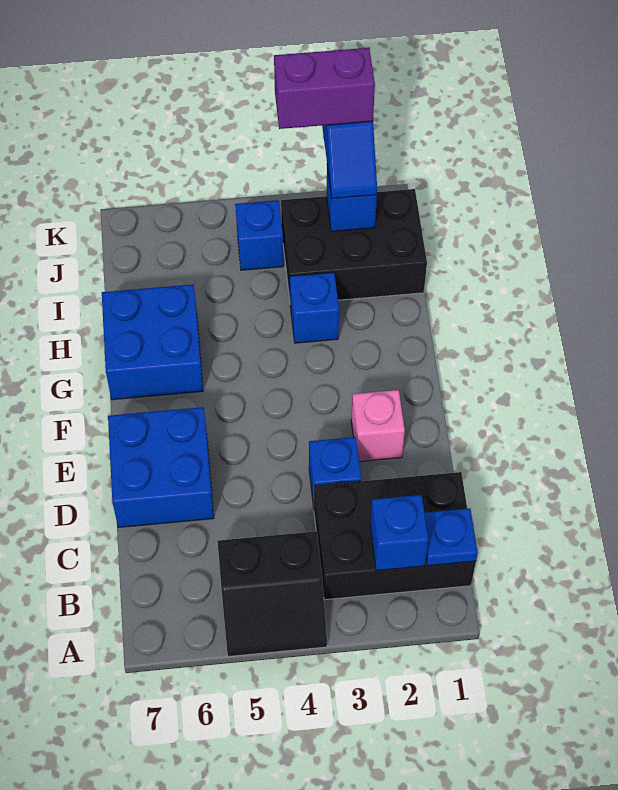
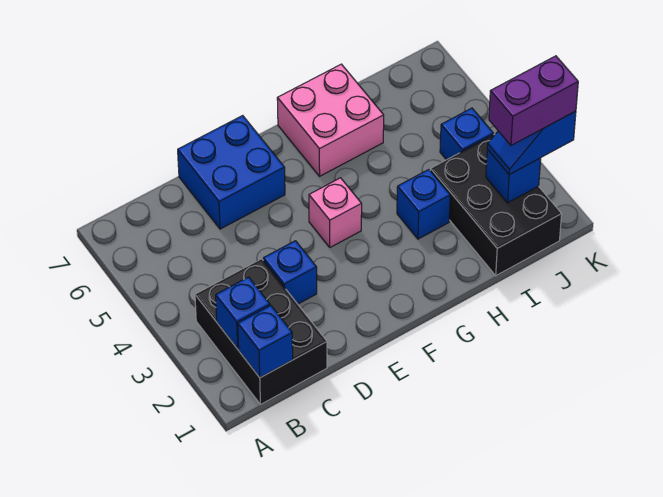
black slope A4:B5 level 1 top B -> none
blue plate B1 level 2 -> blue brick B1 level 2
pink brick E2 level 1 -> pink brick F4 level 1
blue brick G6:H7 level 1 -> pink brick G6:H7 level 1
purple brick K2:K3 level 4 -> purple brick J2:K2 level 4

